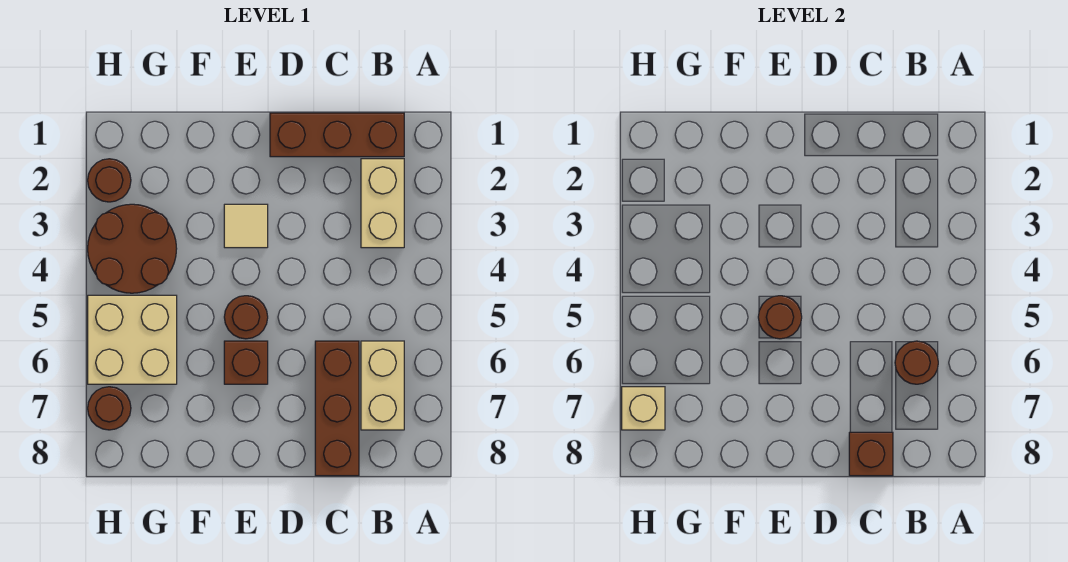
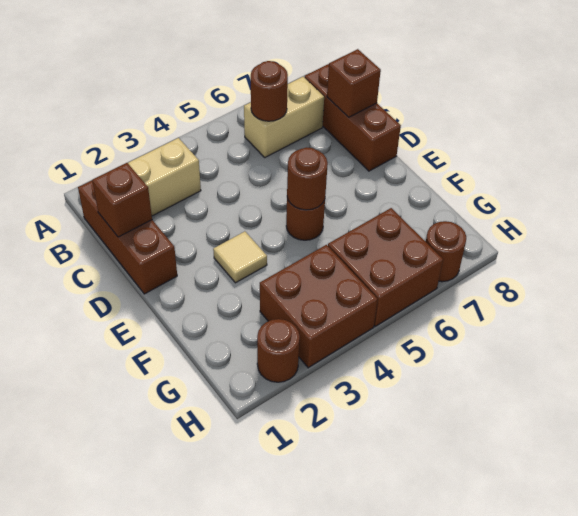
brown brick C6:C8 level 1 -> brown brick B8:D8 level 1
brown brick E6 level 1 -> brown brick C1 level 2
brown round brick G3:H4 level 1 -> brown brick G3:H4 level 1
tan brick G5:H6 level 1 -> brown brick G5:H6 level 1
tan brick H7 level 2 -> none

